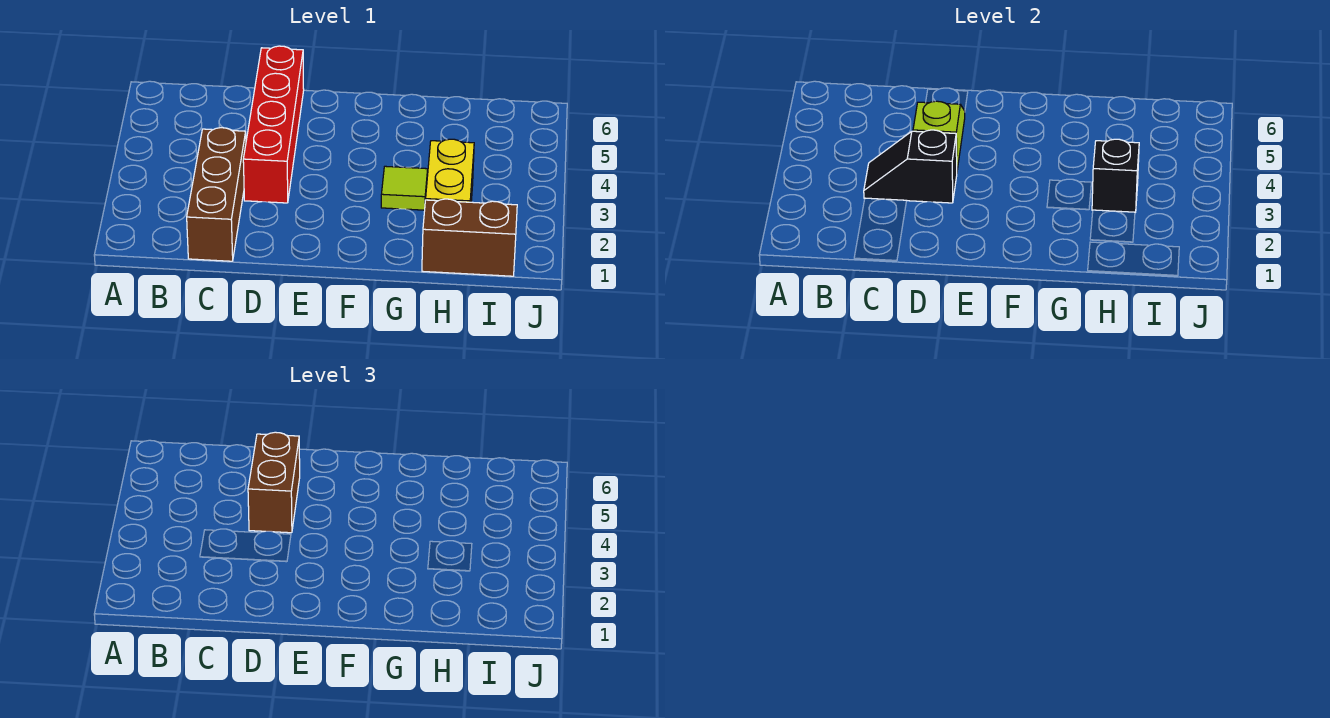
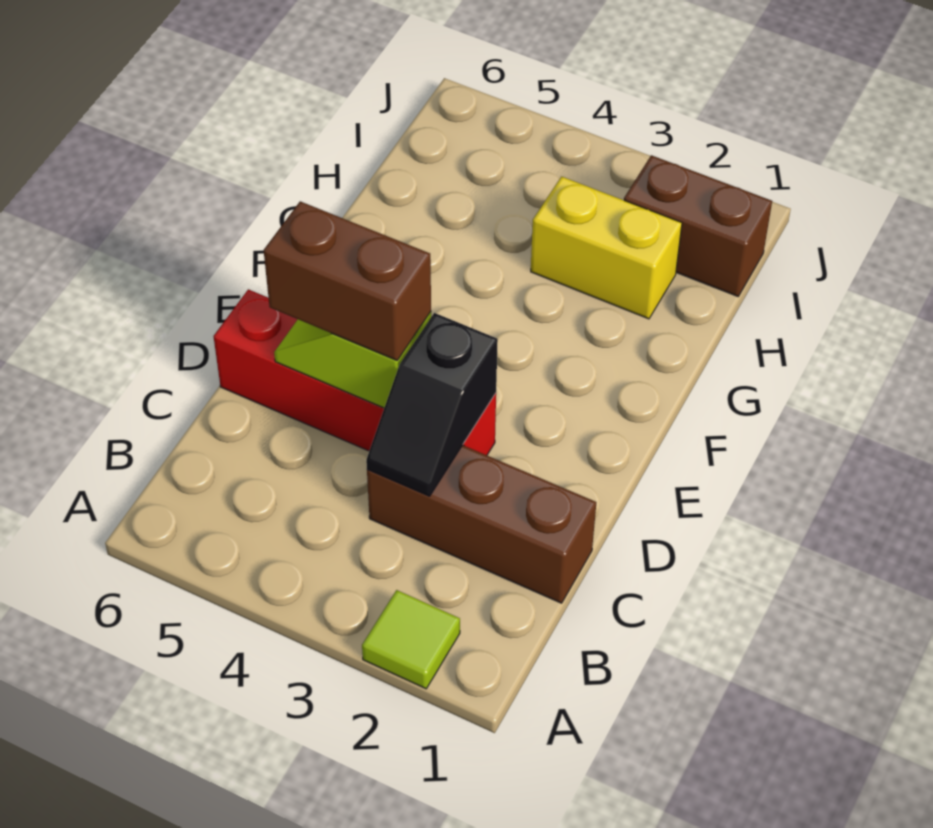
lime tile G3 level 1 -> lime tile A2 level 1
brown brick H1:I1 level 1 -> brown brick I1:I2 level 1
black brick H3 level 2 -> none

